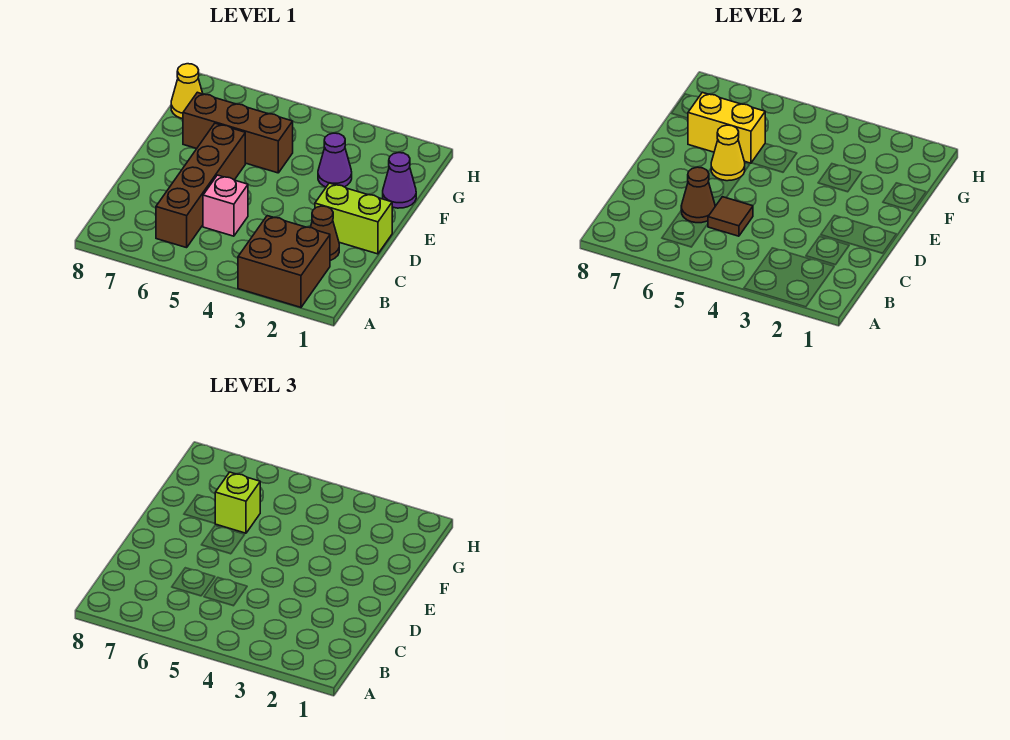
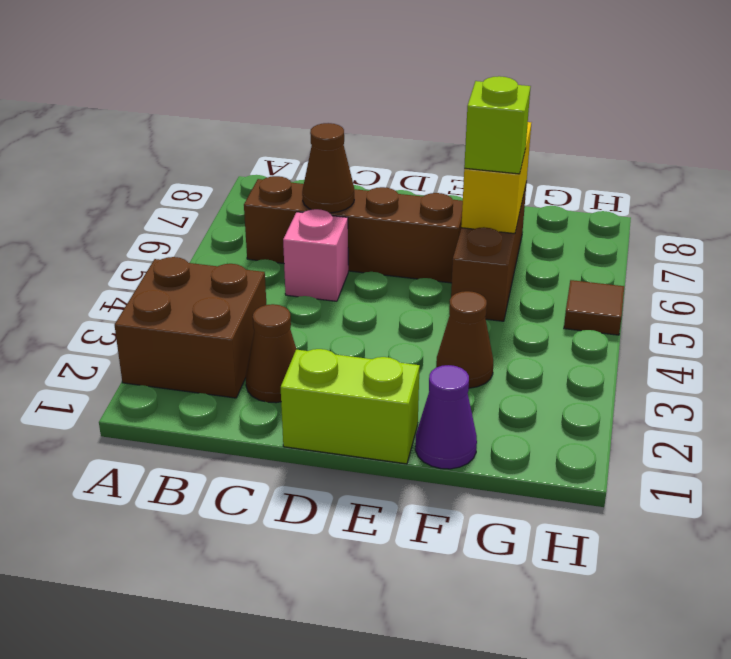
brown tile C5 level 2 -> brown tile H5 level 1
lime brick D1:D2 level 1 -> lime brick D1:E1 level 1
yellow cone E6 level 2 -> none
purple cone F3 level 1 -> brown cone F3 level 1
yellow cone G8 level 1 -> none

